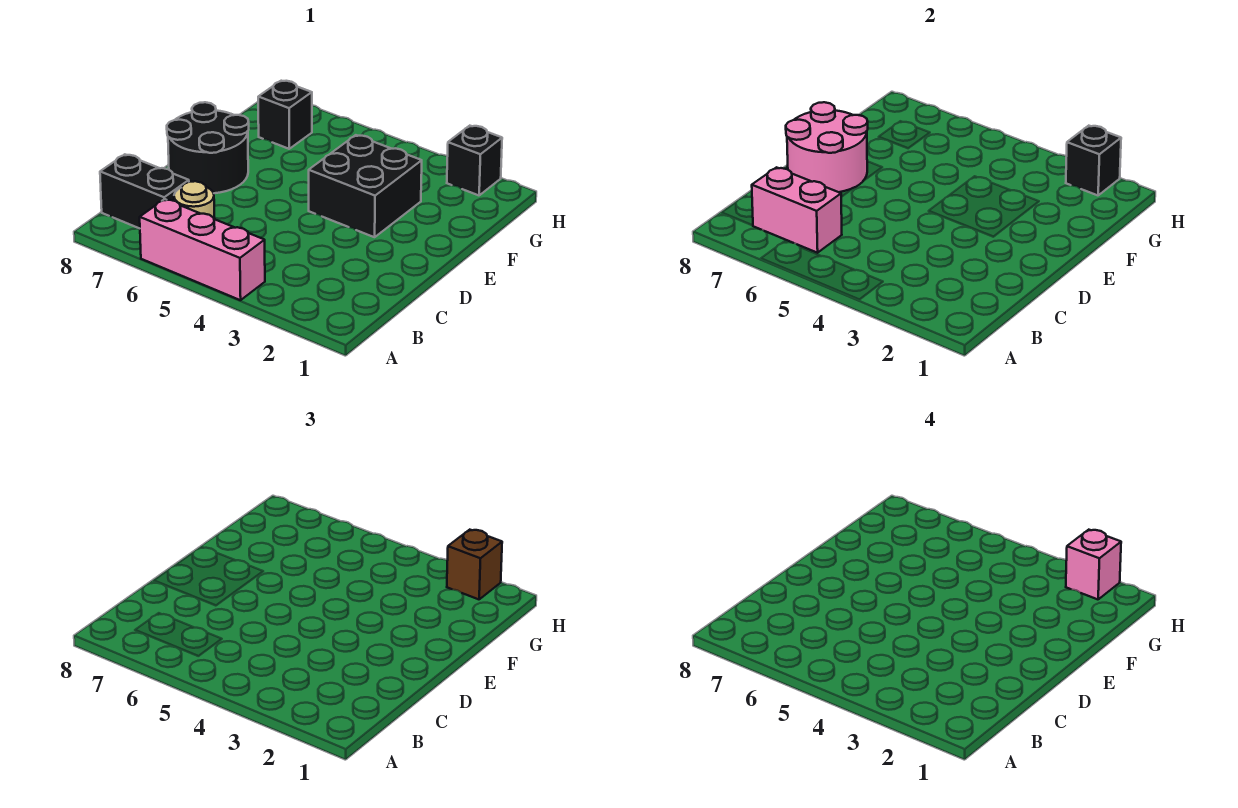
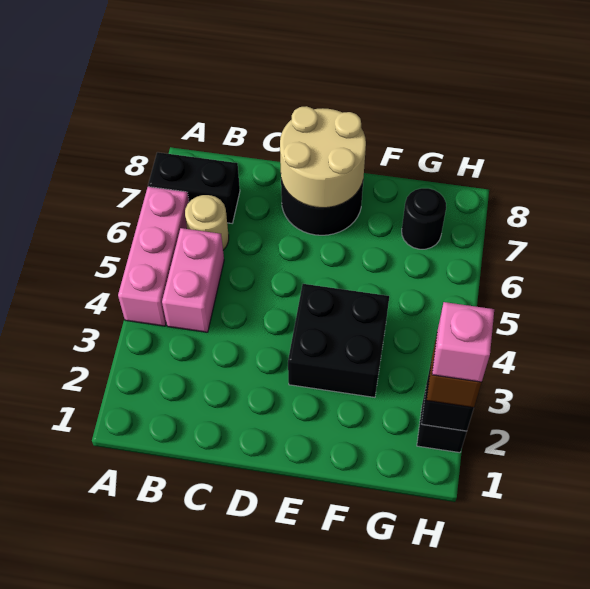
pink brick B6:B7 level 2 -> pink brick B4:B5 level 1
black brick B7:B8 level 1 -> black brick A7:B7 level 1
pink round brick D7:E8 level 2 -> tan round brick D7:E8 level 2
black brick G7 level 1 -> black round brick G7 level 1

